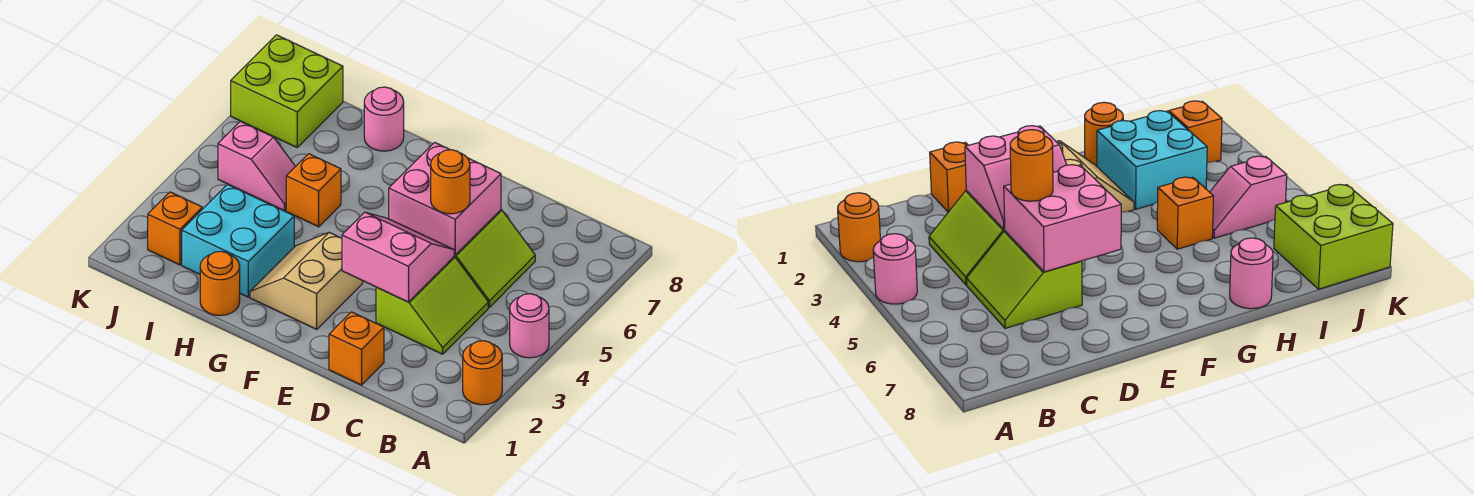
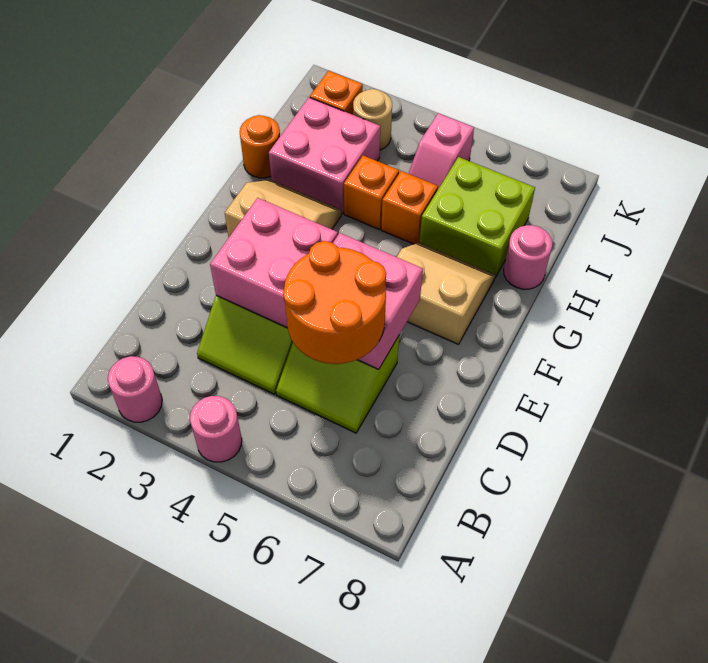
orange round brick A2 level 1 -> pink round brick A2 level 1
orange brick D1 level 1 -> orange brick H4 level 1
pink slope D3:E4 level 2 top 3 -> pink brick D3:E4 level 2
orange round brick D5 level 3 -> orange round brick C5:D6 level 3
none -> tan slope F6:G7 level 1 top F
cyan brick H2:I3 level 1 -> pink brick H2:I3 level 1
none -> tan round brick J3 level 1
lime brick J7:K8 level 1 -> lime brick H6:I7 level 1

